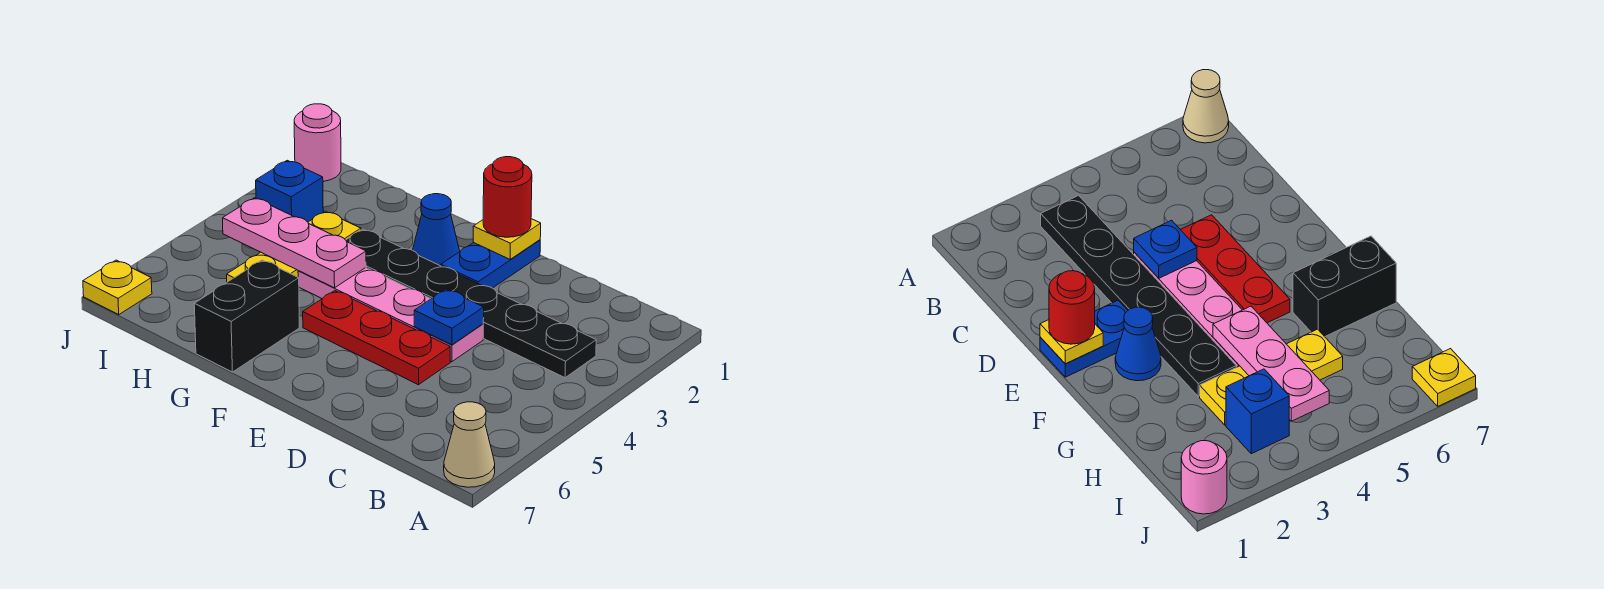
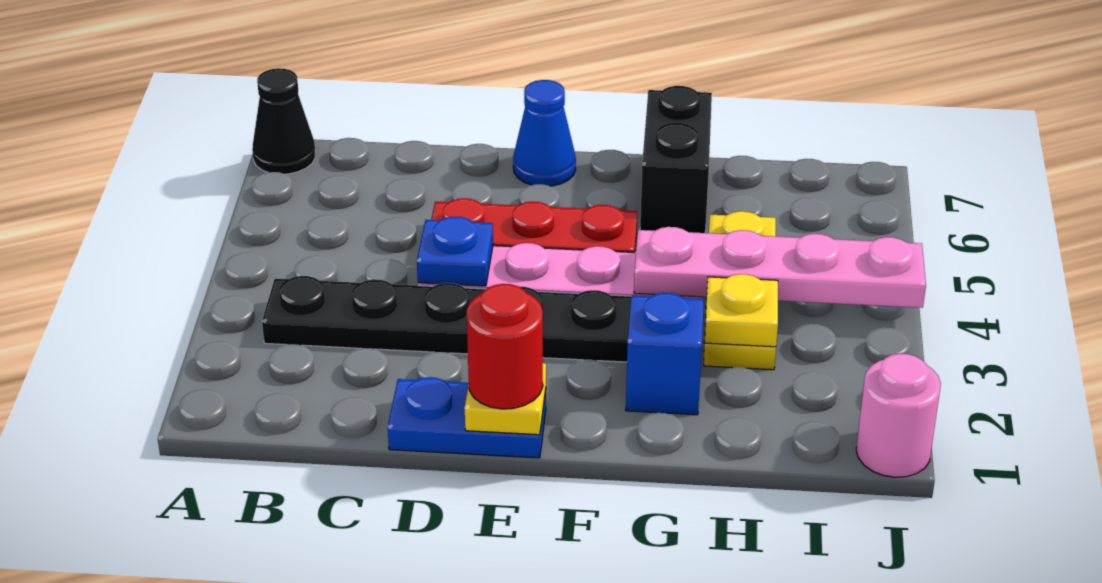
tan cone A7 level 1 -> black cone A7 level 1
blue plate E1:E2 level 1 -> blue plate D1:E1 level 1
blue cone F2 level 1 -> blue cone E7 level 1
pink plate G4:I4 level 2 -> pink plate G4:J4 level 2
blue brick I3 level 1 -> blue brick G2 level 1
yellow plate J7 level 1 -> yellow plate H3 level 2

